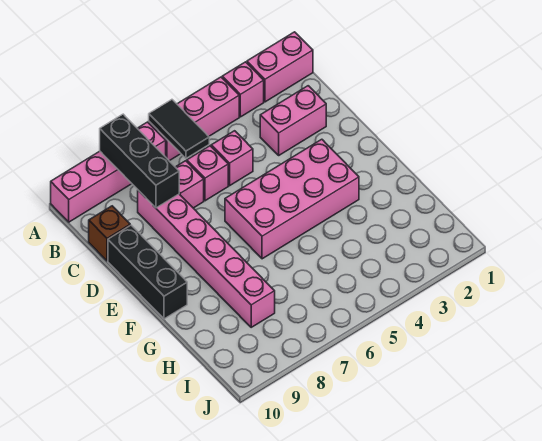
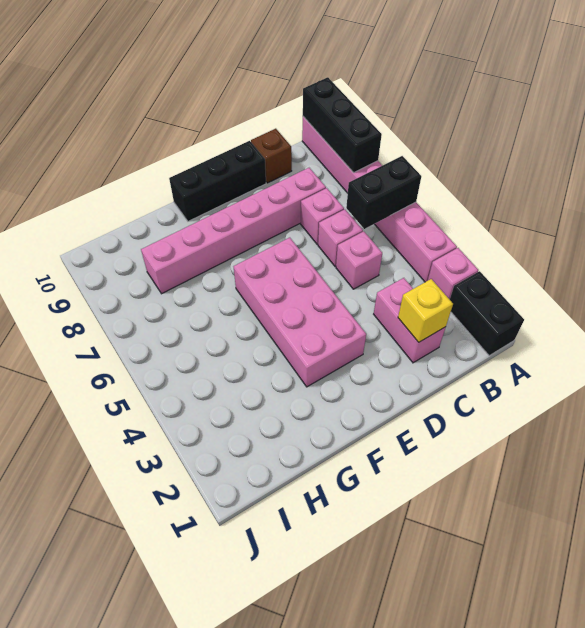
pink brick A1:A2 level 1 -> black brick A1:A2 level 1
black tile A6:B6 level 2 -> black brick A6:B6 level 2
black brick A8:C8 level 2 -> black brick A8:A10 level 2
none -> yellow brick C2 level 2

